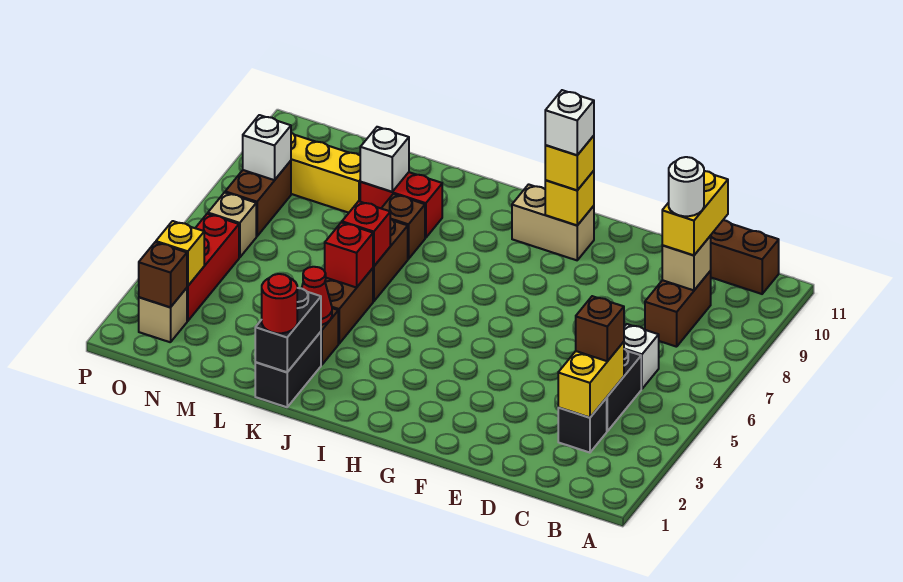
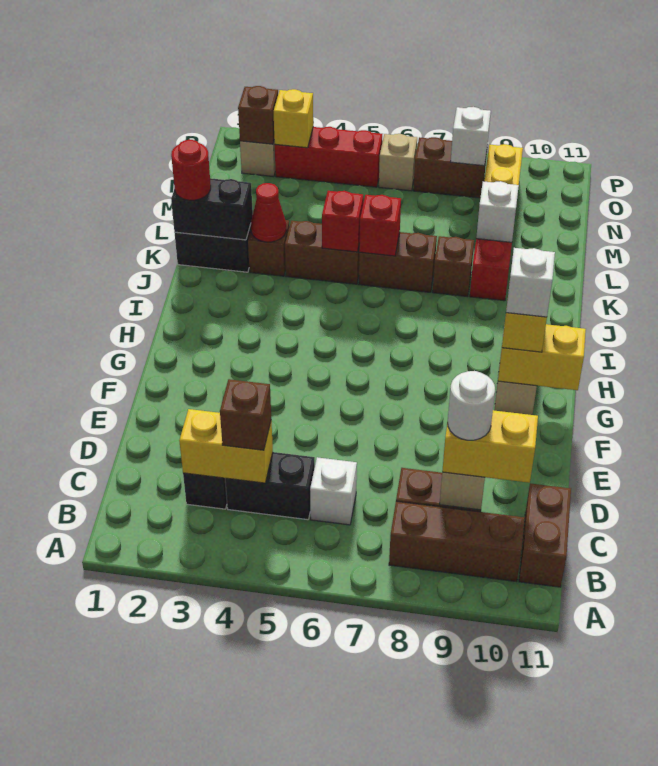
none -> brown brick B8:B10 level 1
yellow brick G10 level 2 -> yellow brick G10:G11 level 2

